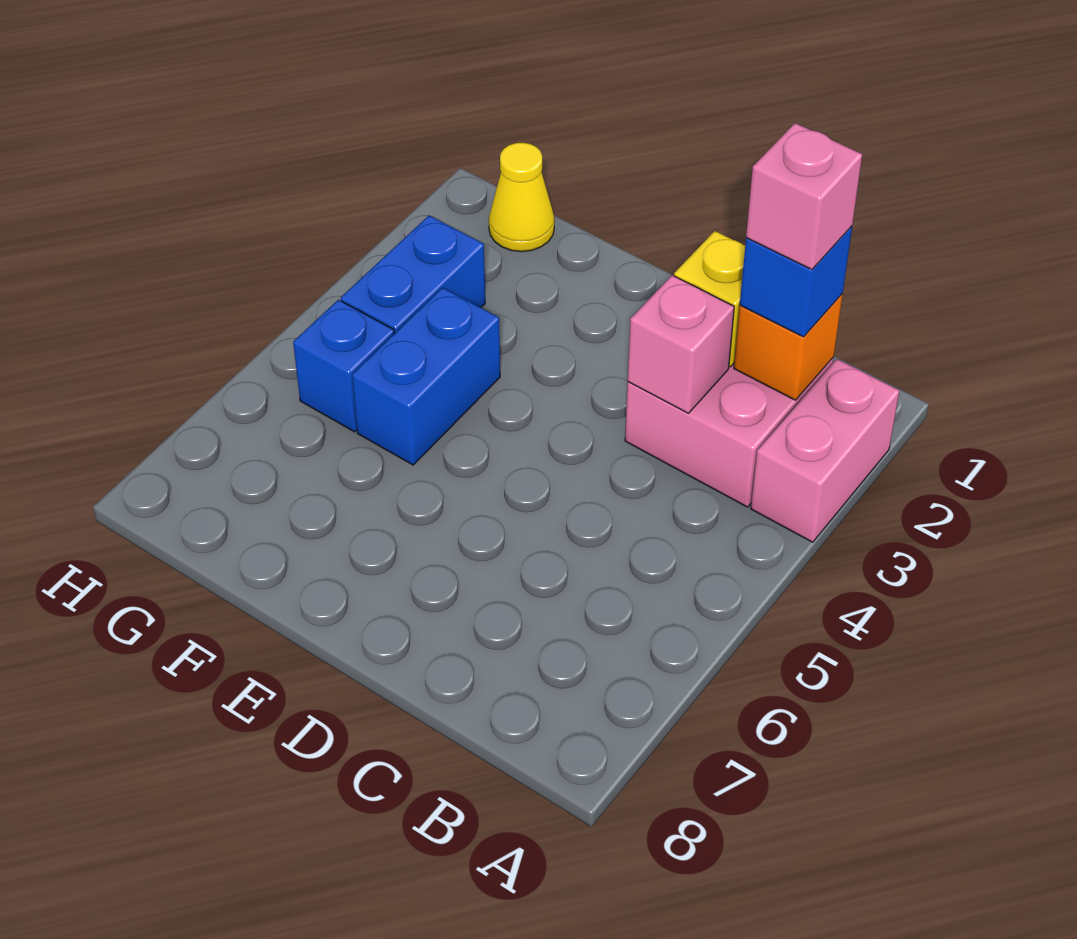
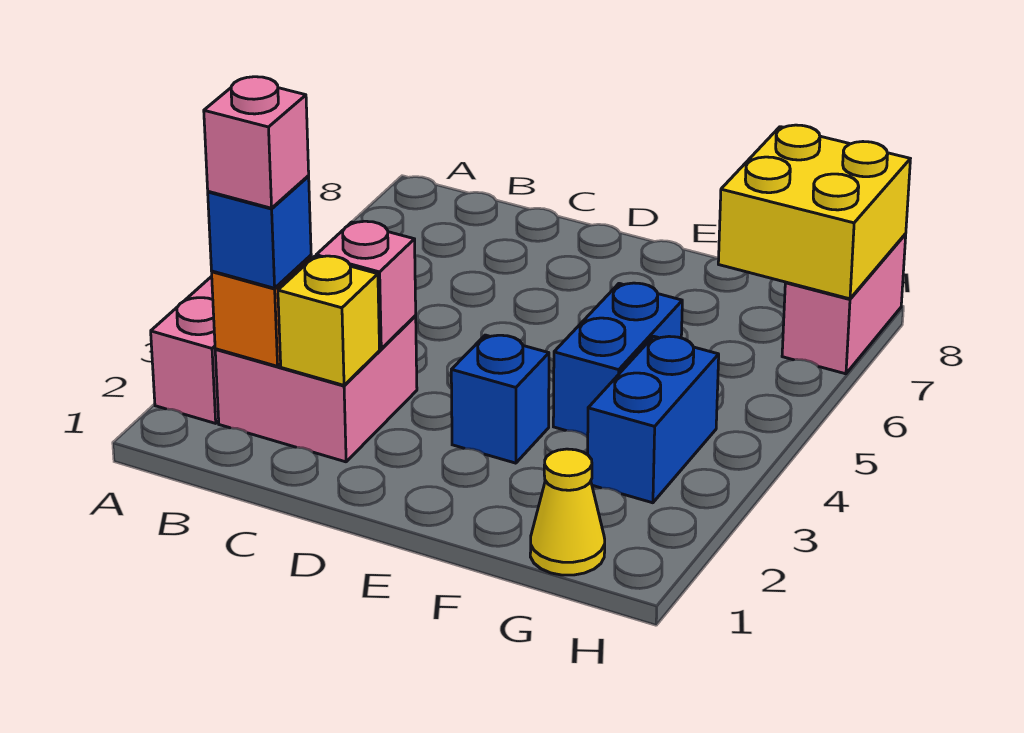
blue brick G5 level 1 -> blue brick E3 level 1
none -> yellow brick G7:H8 level 2
none -> pink brick H7:H8 level 1

